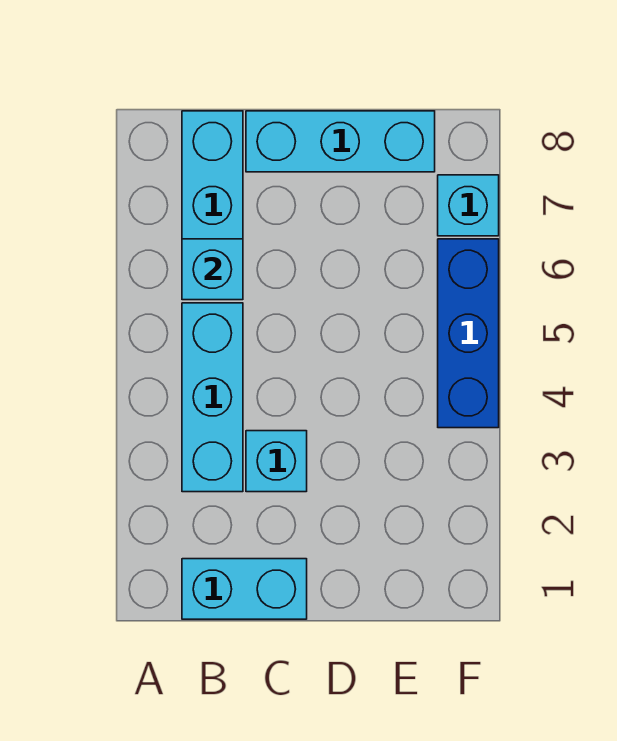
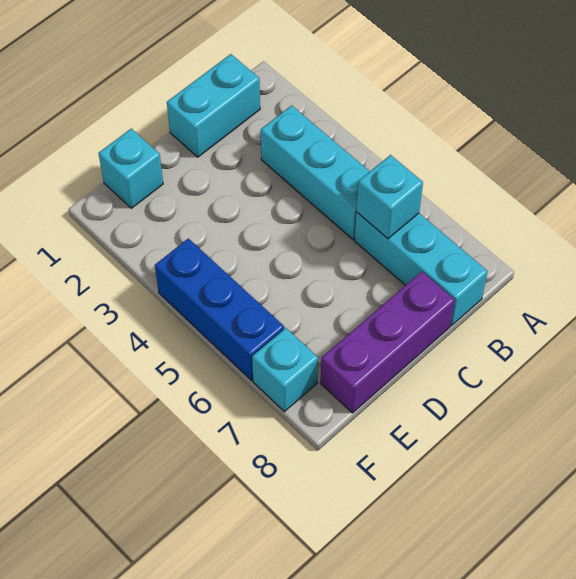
cyan brick C3 level 1 -> cyan brick E1 level 1
cyan brick C8:E8 level 1 -> purple brick C8:E8 level 1

